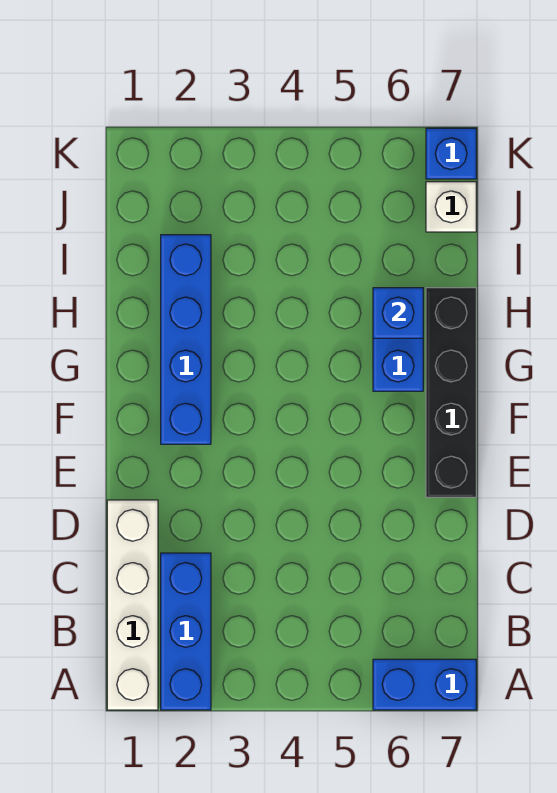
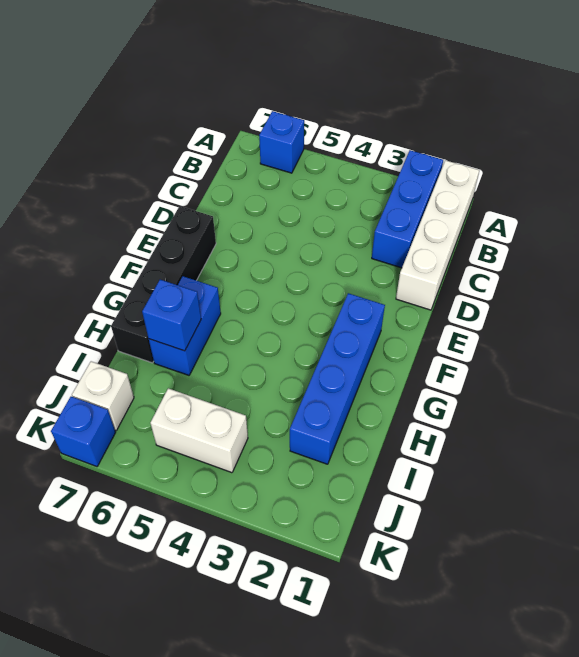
blue brick A6:A7 level 1 -> blue brick A6 level 1
none -> white brick J4:J5 level 1

